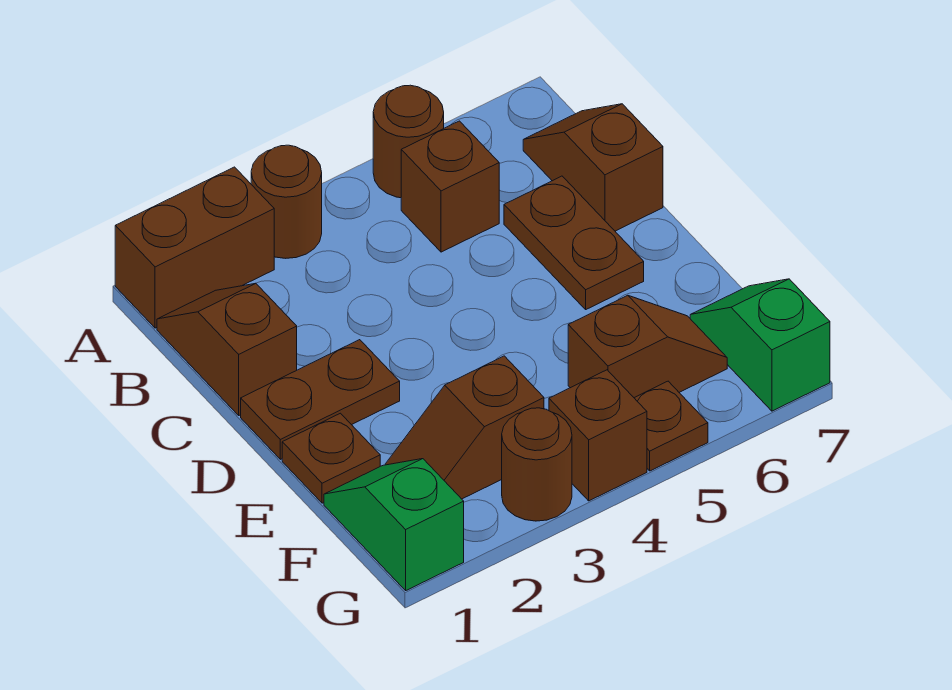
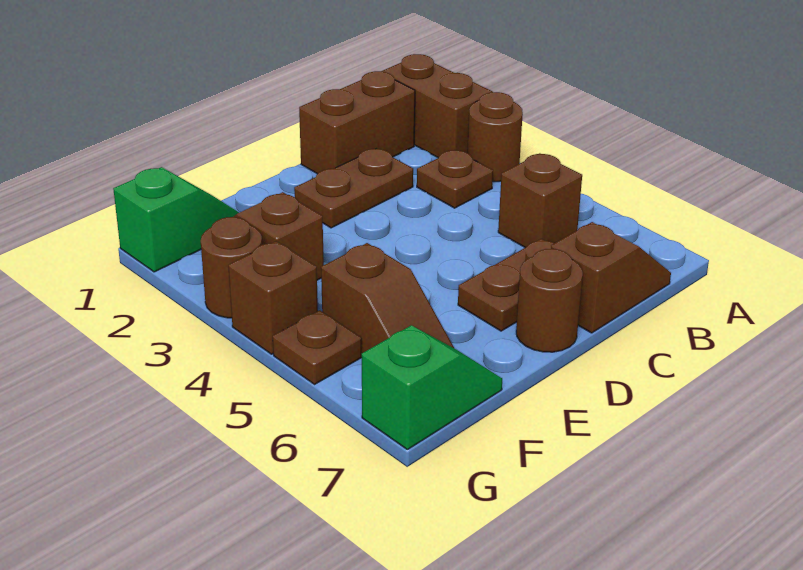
brown round brick A5 level 1 -> brown round brick D7 level 1
brown slope B1:C1 level 1 top C -> brown brick B1:C1 level 1
brown plate D1:D2 level 1 -> brown plate C2:D2 level 1
brown plate E1 level 1 -> brown plate B3 level 1

